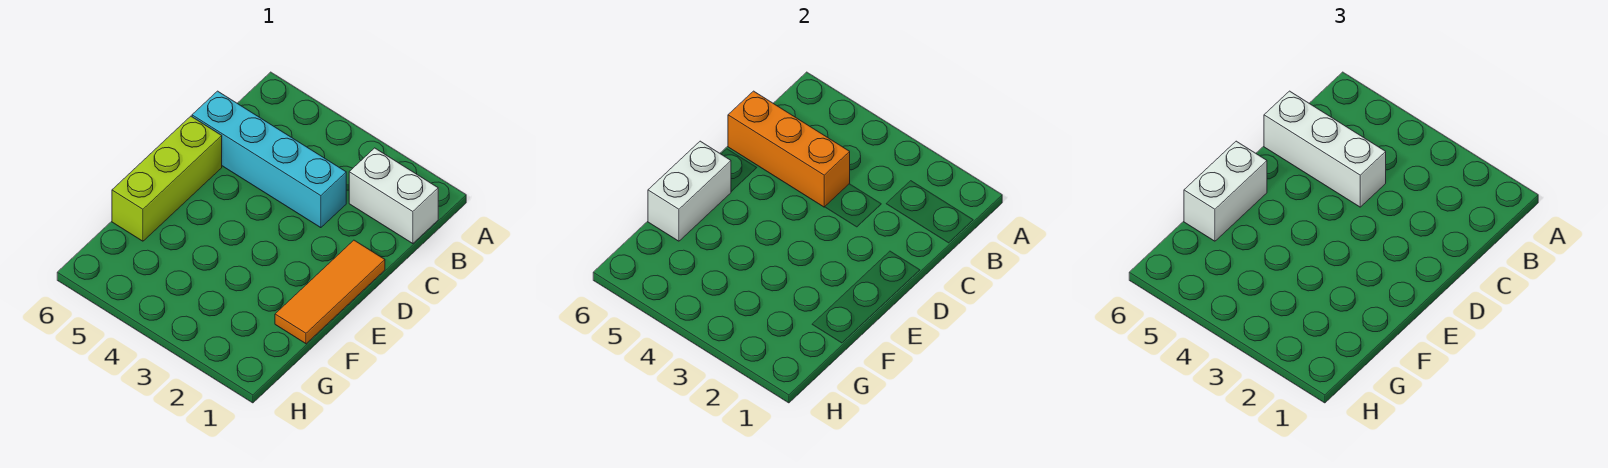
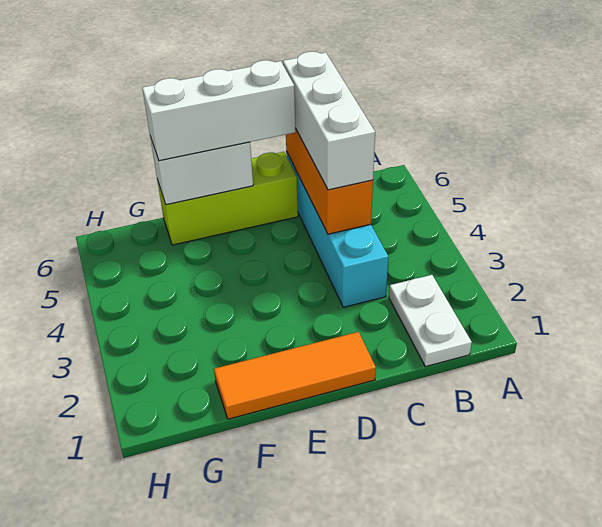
white brick B1:B2 level 1 -> white plate B1:B2 level 1
white brick E6:F6 level 3 -> white brick D6:F6 level 3

